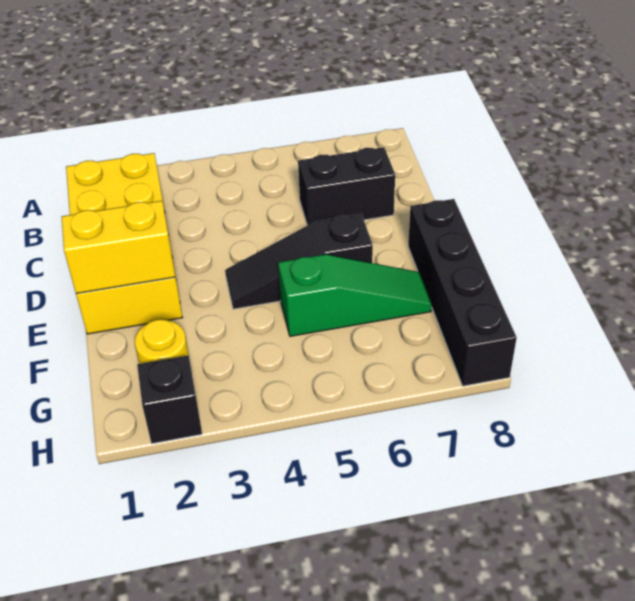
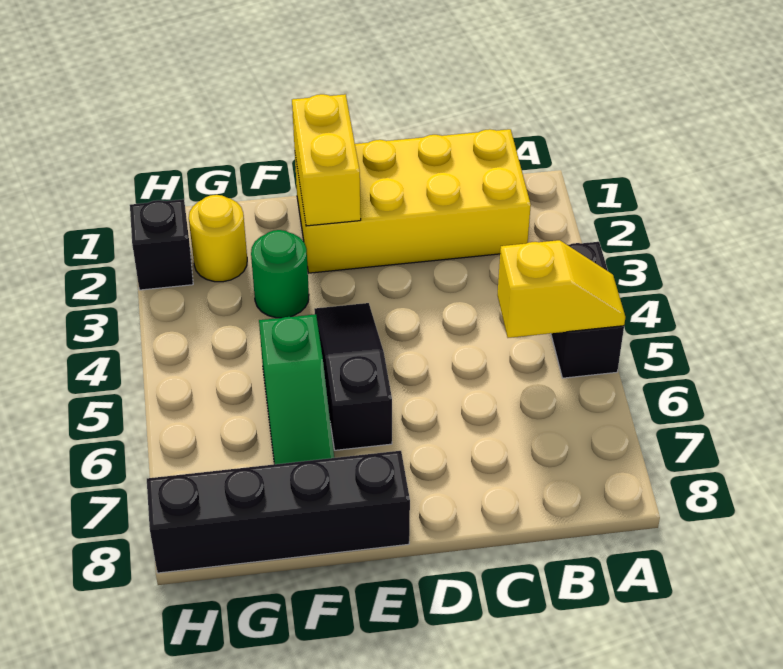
none -> yellow slope A5:B5 level 2 top B
black brick C6:C7 level 1 -> black brick A4:A5 level 1
none -> green round brick F3 level 1

